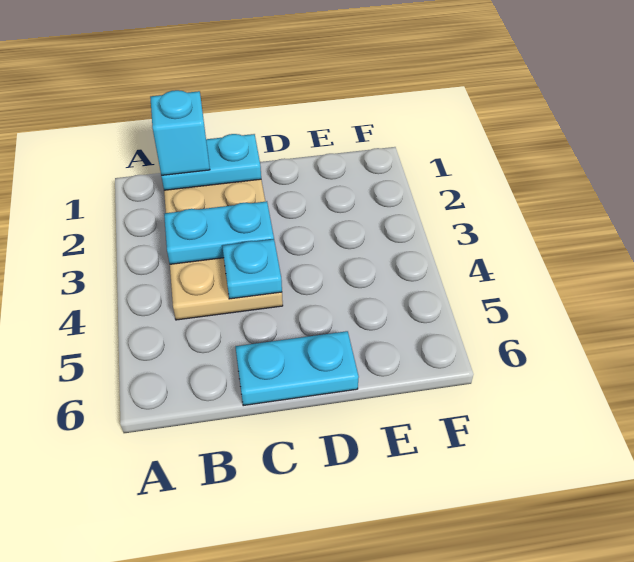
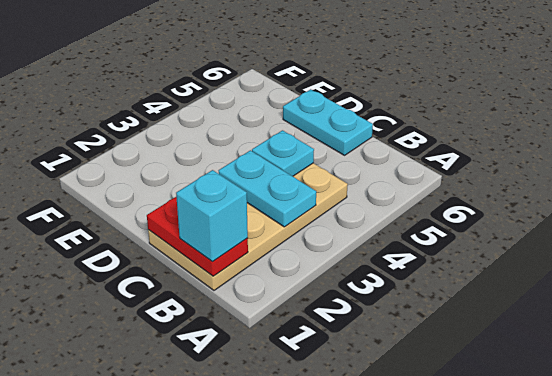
cyan plate B1:C1 level 2 -> red plate B1:C1 level 2

